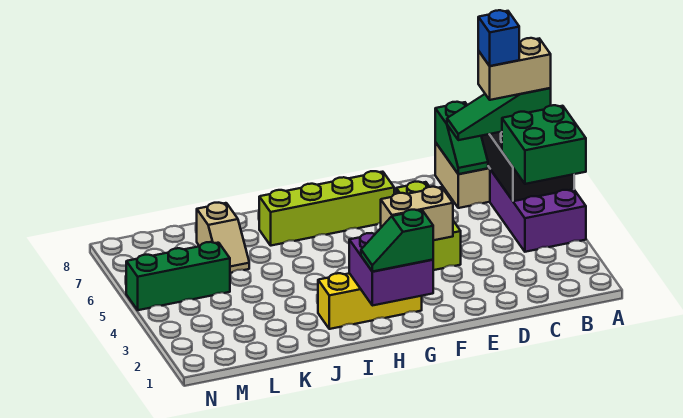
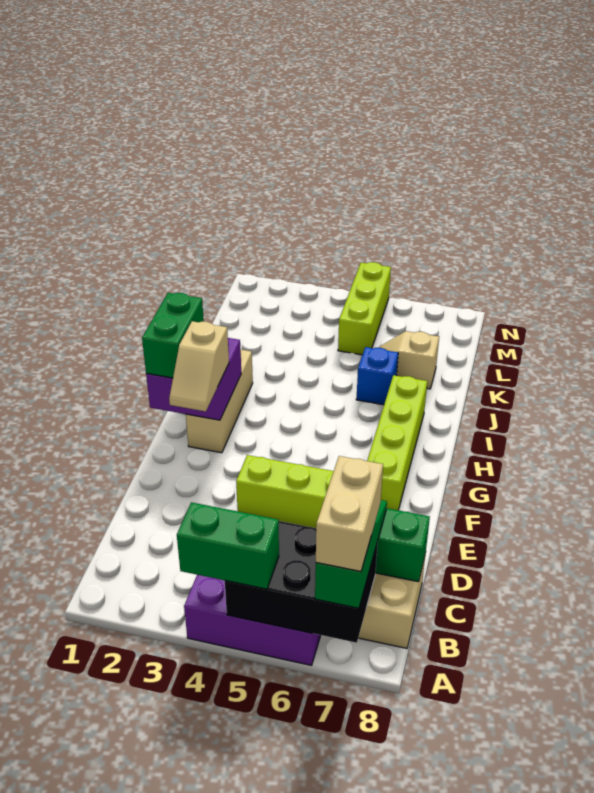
green brick A4:B5 level 3 -> green brick A4:A5 level 3
blue brick B7 level 5 -> blue brick J6 level 1
tan brick F2:G2 level 3 -> tan slope F2:G2 level 3 top G
green slope G1:H1 level 3 top G -> green brick G1:H1 level 3
yellow brick G2:I2 level 1 -> tan brick G2:I2 level 1
green brick L5:N5 level 1 -> lime brick L5:N5 level 1

